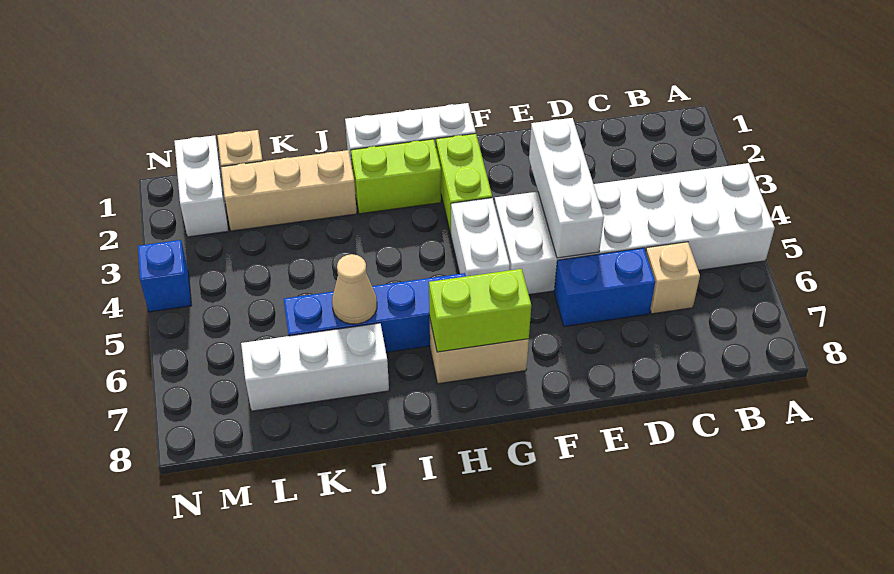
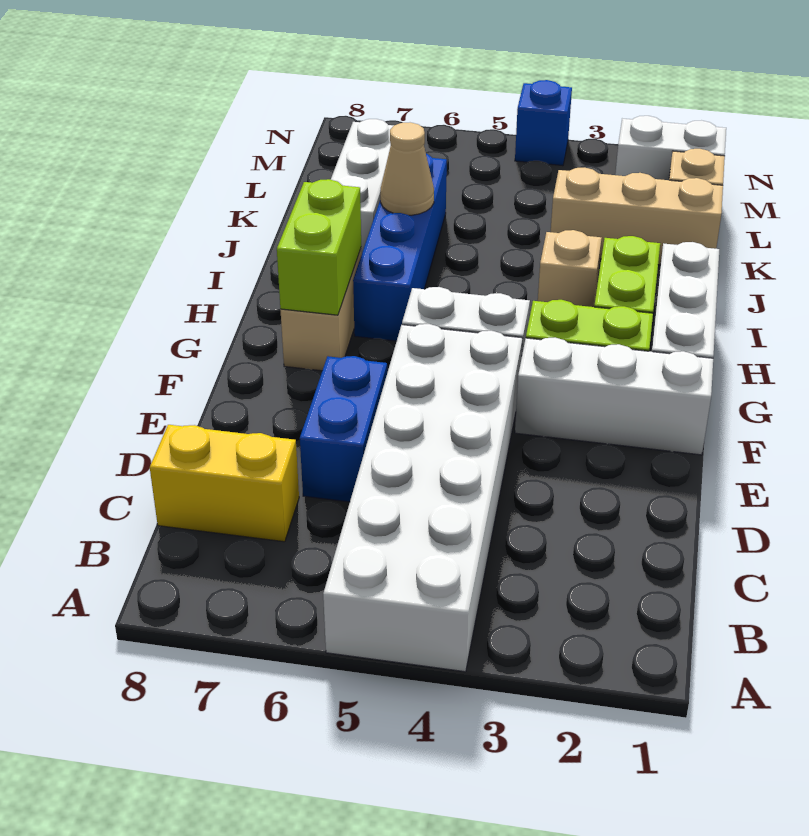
tan brick C6 level 1 -> tan brick I3 level 1
none -> yellow brick C7:C8 level 1
white brick E3:E5 level 2 -> white brick F1:F3 level 1
tan brick J2:L2 level 1 -> tan brick K1:K3 level 1

